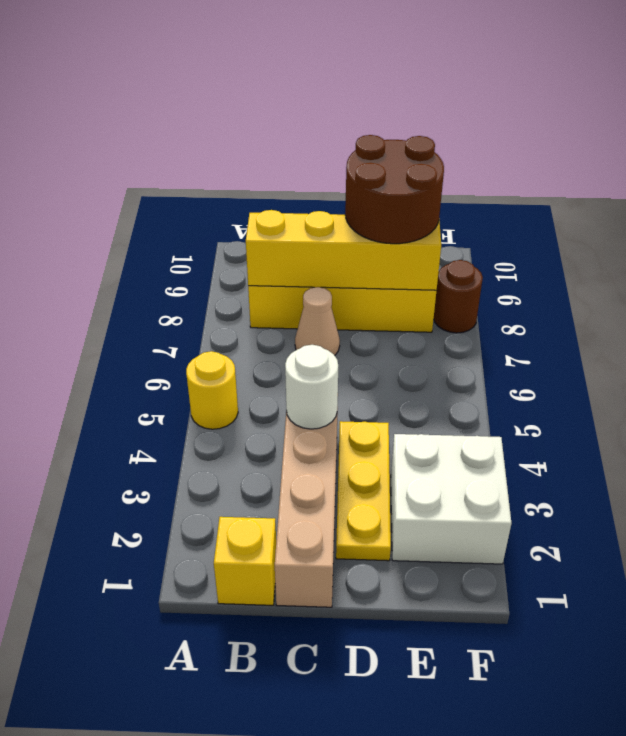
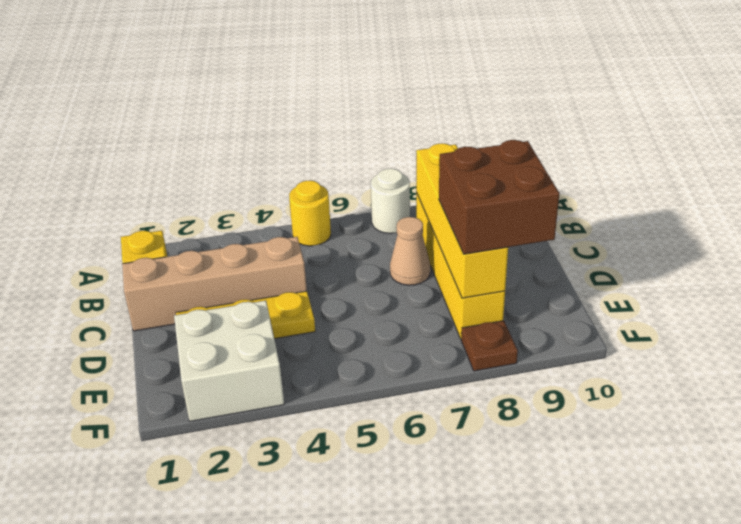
white round brick C4 level 2 -> white round brick A7 level 1
brown round brick D8:E9 level 3 -> brown brick D8:E9 level 3
brown round brick F8 level 1 -> brown plate F8 level 1

